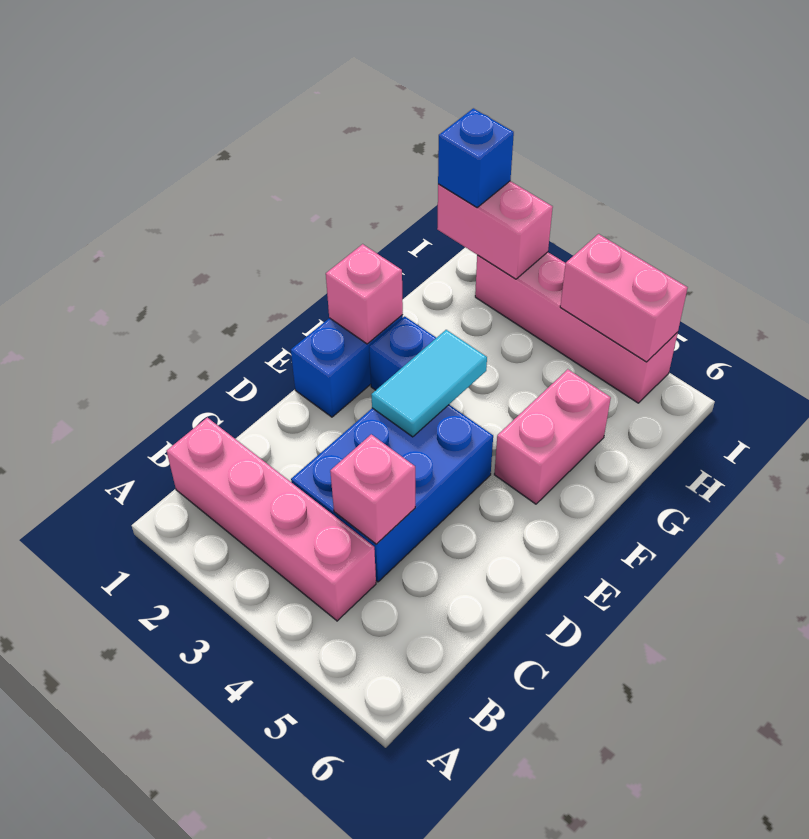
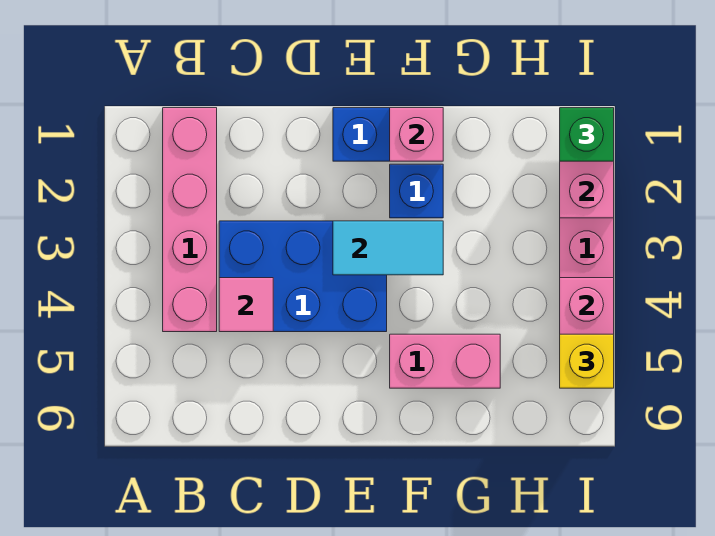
pink brick C4 level 2 -> pink tile C4 level 2
blue brick I1 level 3 -> green brick I1 level 3
none -> yellow brick I5 level 3

